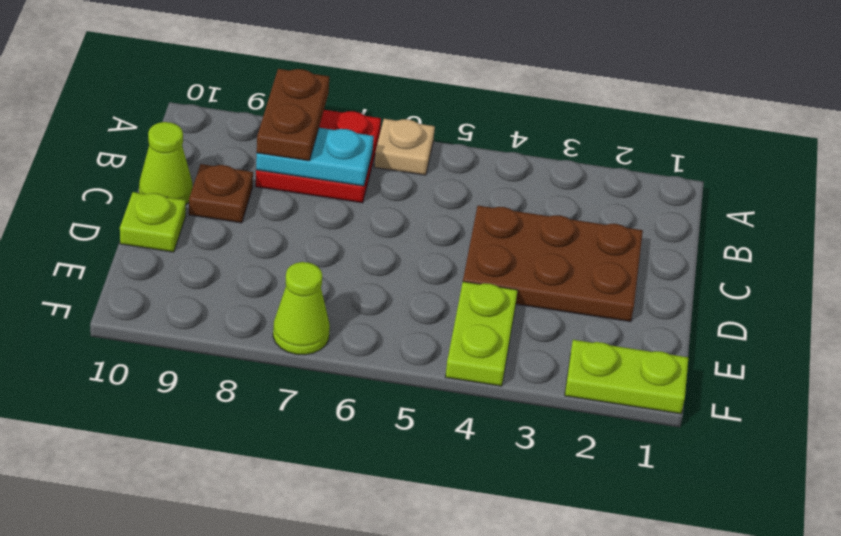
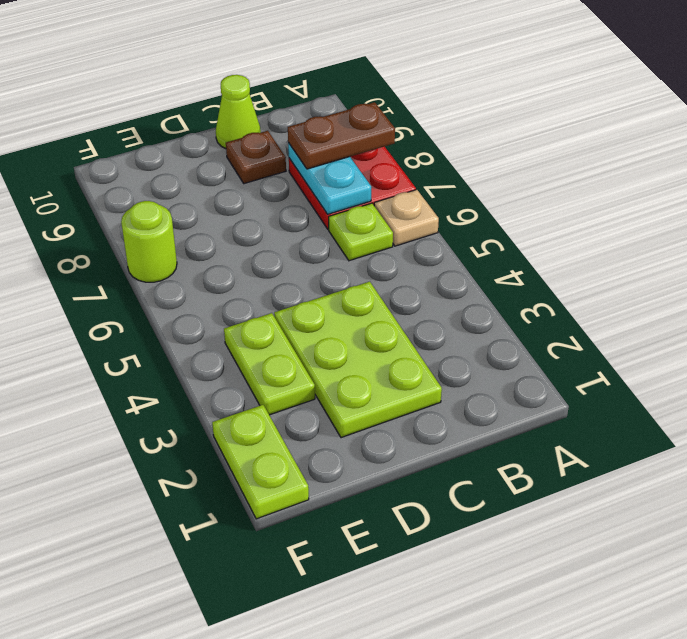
brown plate C2:D4 level 1 -> lime plate C2:D4 level 1
lime plate D10 level 1 -> lime plate B6 level 1
lime plate E4:F4 level 1 -> lime plate E3:E4 level 1
lime cone F7 level 1 -> lime round brick F7 level 1

